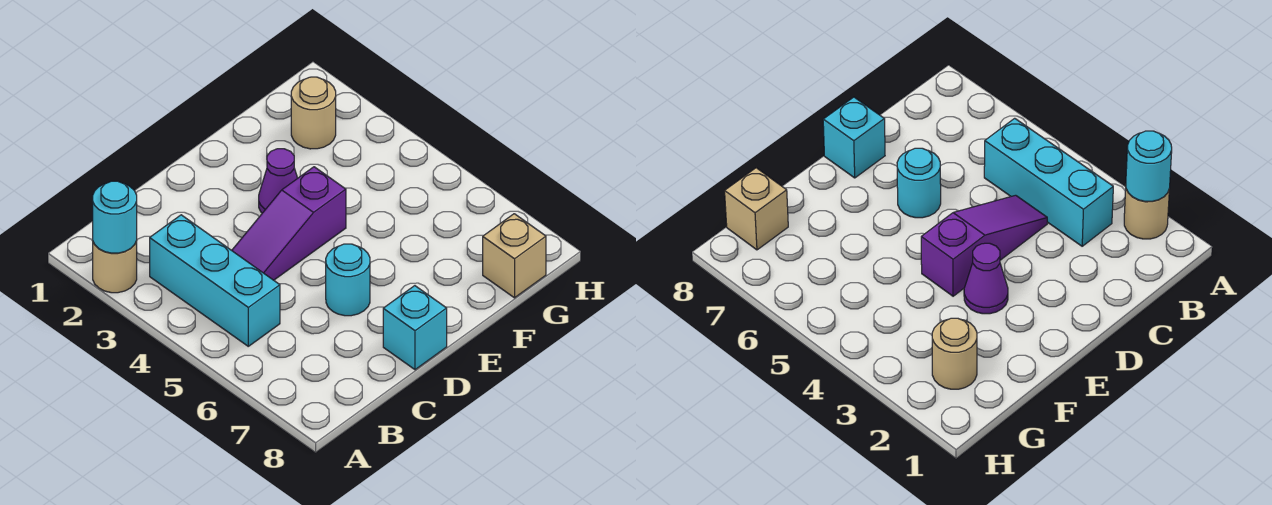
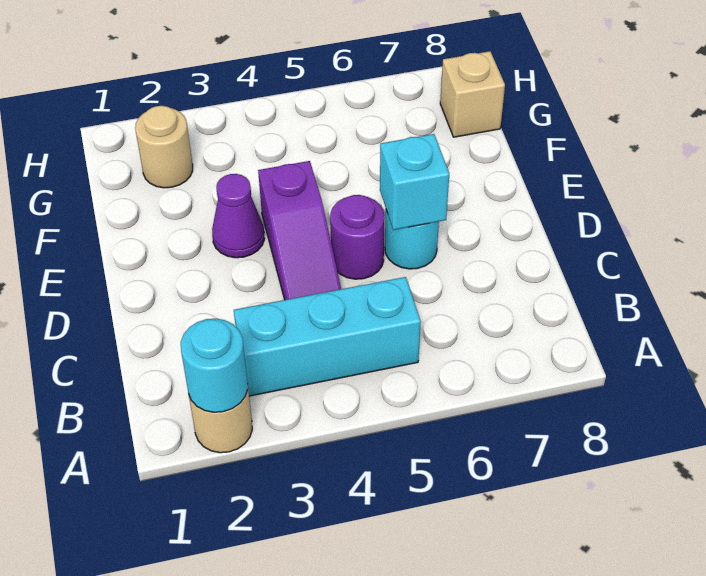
none -> purple round brick D5 level 1
cyan brick D8 level 1 -> cyan brick D6 level 2

